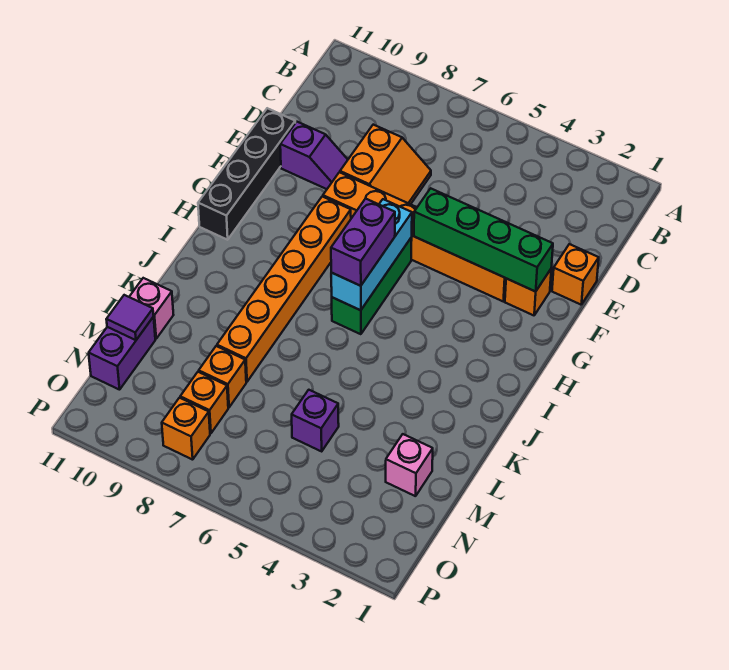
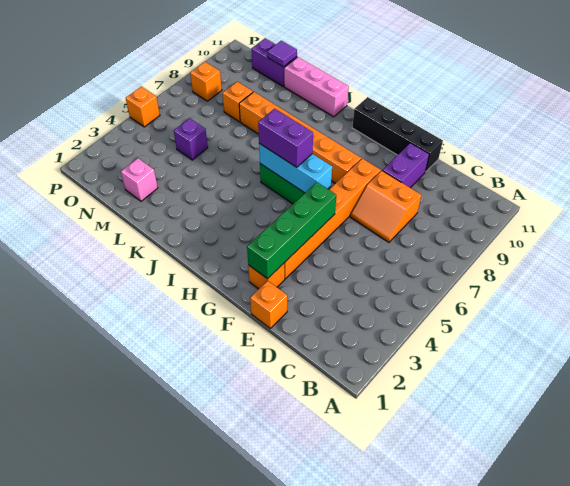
purple slope E9:E10 level 1 top 10 -> purple brick E9:E10 level 1
pink brick L11 level 1 -> pink brick J11:L11 level 1
orange brick N8 level 1 -> orange brick P5 level 1

